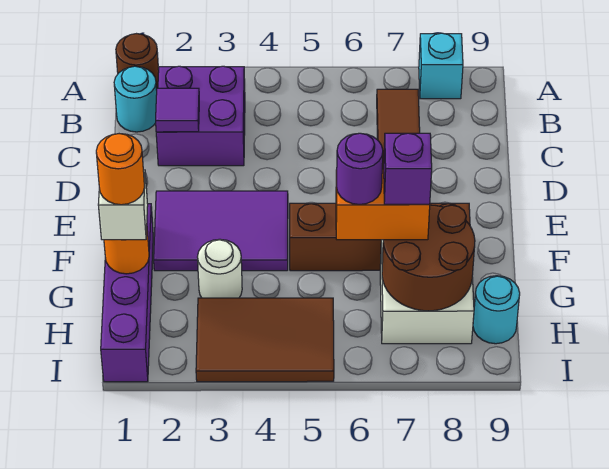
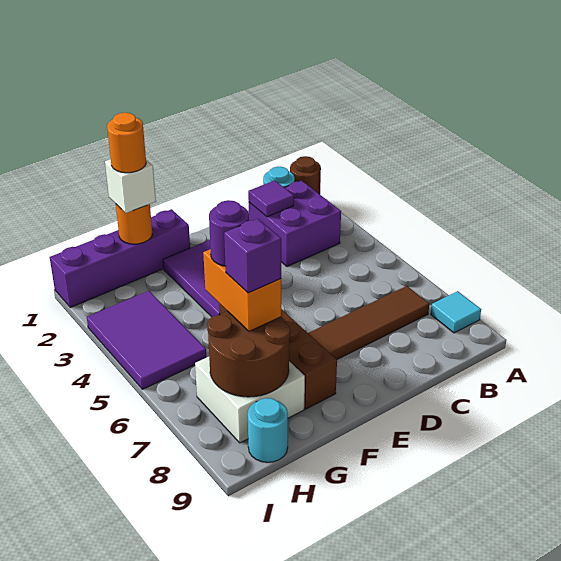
cyan brick A8 level 1 -> cyan tile A8 level 1
white round brick G3 level 1 -> none
brown tile H3:I5 level 1 -> purple tile H3:I5 level 1

